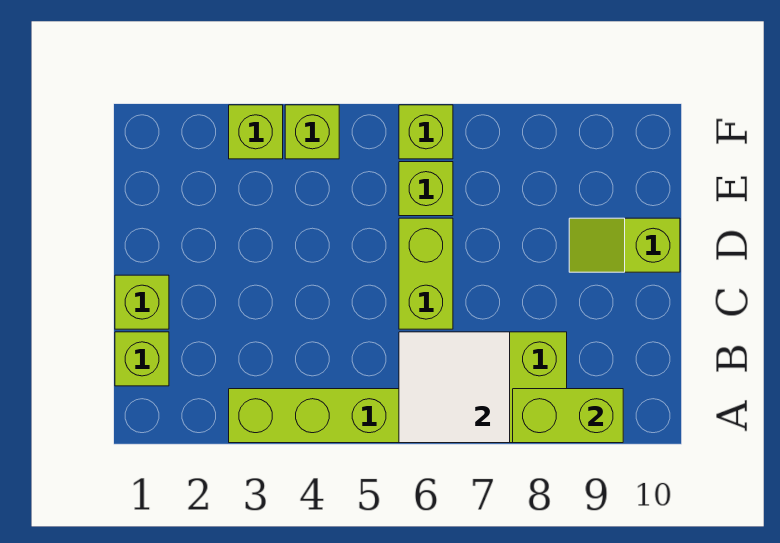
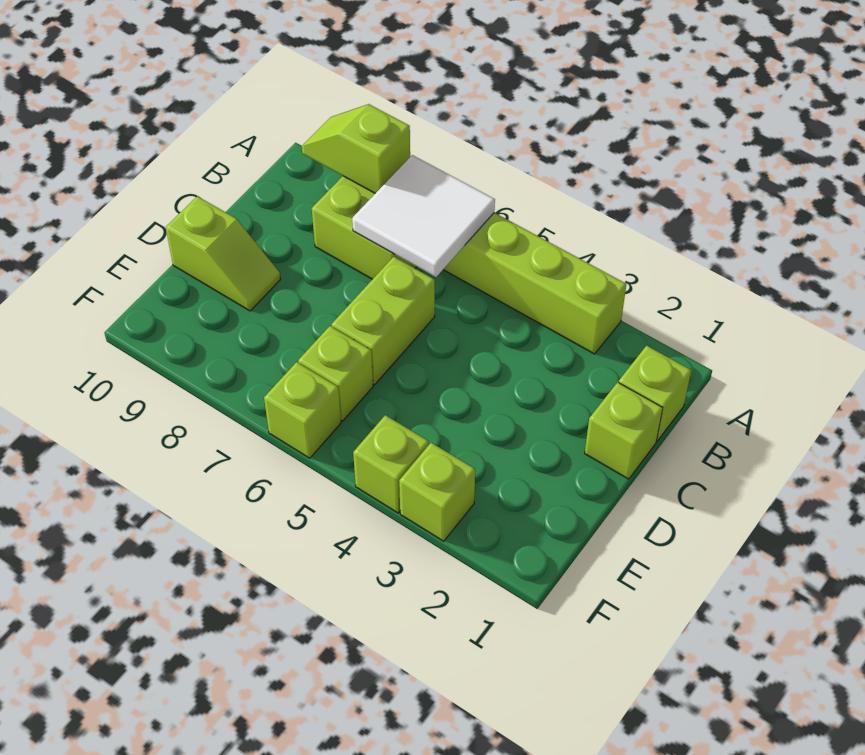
lime brick A8:A9 level 2 -> lime slope A8:A9 level 2 top 8

